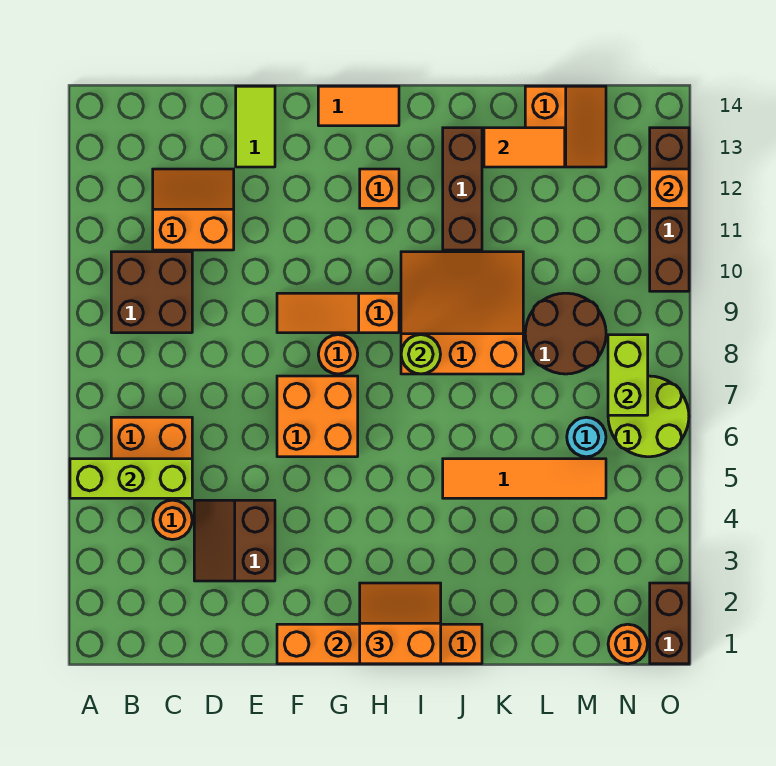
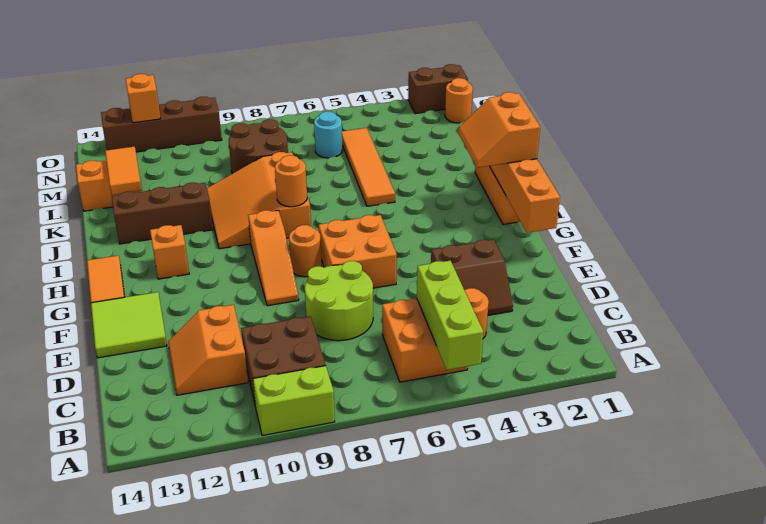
lime tile E13:E14 level 1 -> lime tile E13:F14 level 1
lime round brick I8 level 2 -> orange round brick I8 level 2
lime round brick N6:O7 level 1 -> lime round brick D7:E8 level 1
lime brick N7:N8 level 2 -> lime brick A9:A10 level 1

